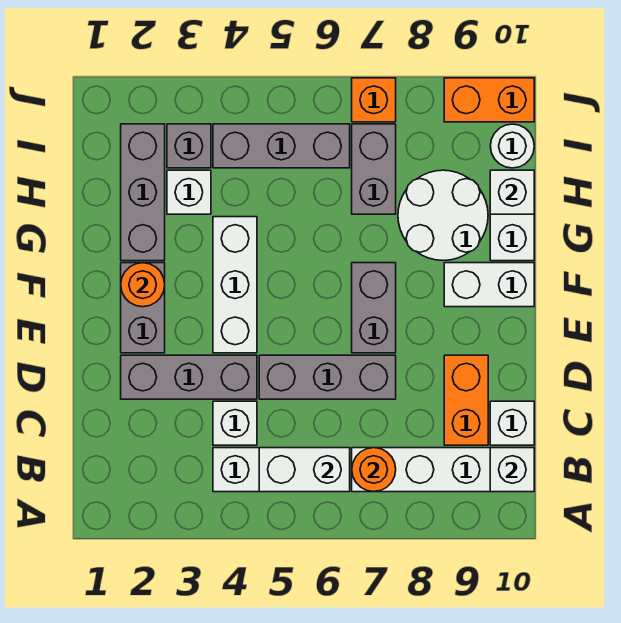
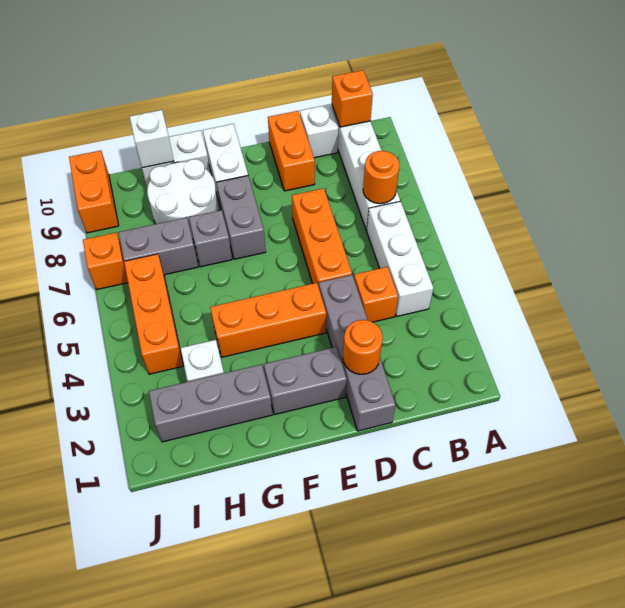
white brick B5:B6 level 2 -> none
white brick B10 level 2 -> orange brick B10 level 2
white brick C4 level 1 -> orange brick C4 level 1
orange brick C9:D9 level 1 -> orange brick D9:D10 level 1
grey brick D2:D4 level 1 -> grey brick D1:D4 level 1
grey brick D5:D7 level 1 -> orange brick D5:D7 level 1
white brick E4:G4 level 1 -> orange brick E4:G4 level 1
grey brick E7:F7 level 1 -> grey brick F7:F8 level 1
orange round brick F2 level 2 -> orange round brick D2 level 2
grey brick I3 level 1 -> grey brick G7 level 1
grey brick I4:I6 level 1 -> orange brick I4:I6 level 1
white round brick I10 level 1 -> none

